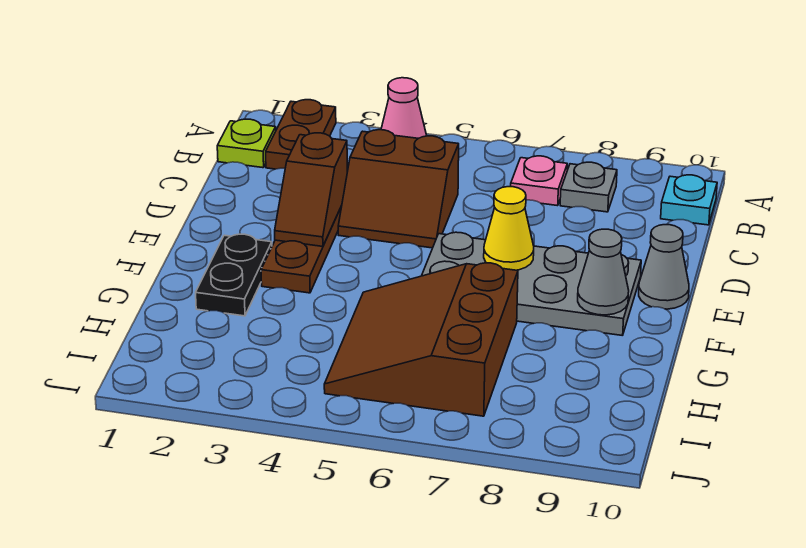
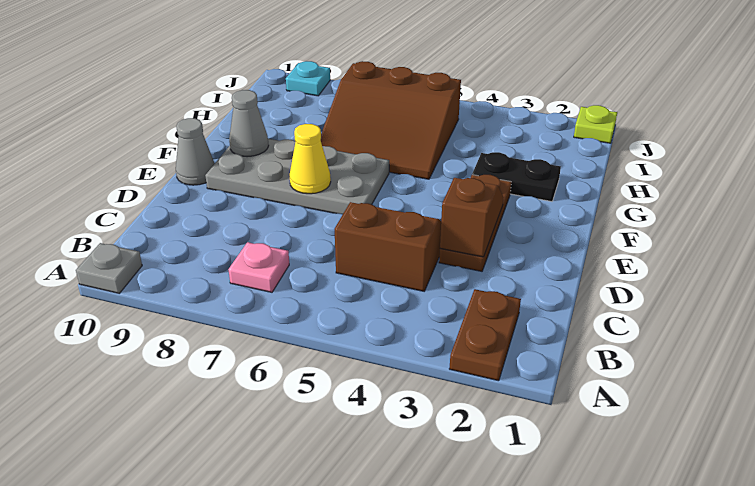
pink cone A4 level 1 -> none
lime plate B1 level 1 -> lime plate J1 level 1
grey plate B8 level 1 -> grey plate A10 level 1
cyan plate B10 level 1 -> cyan plate J9 level 1
black plate F2:G2 level 1 -> black plate G2:G3 level 1
brown slope G5:I7 level 1 top 7 -> brown slope G5:I7 level 1 top I

